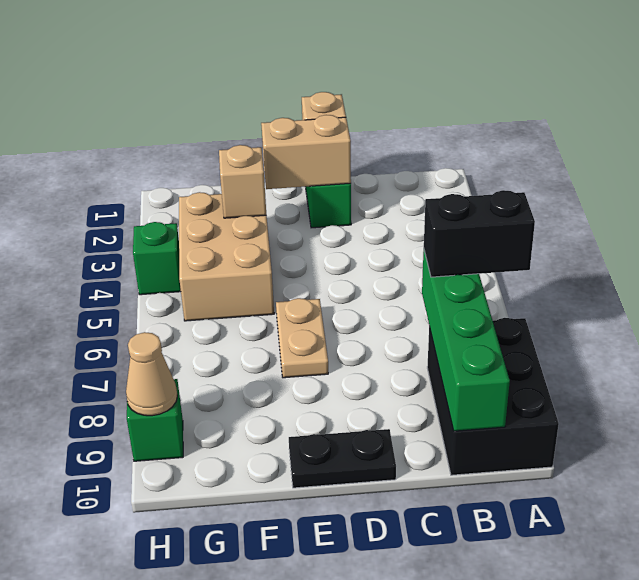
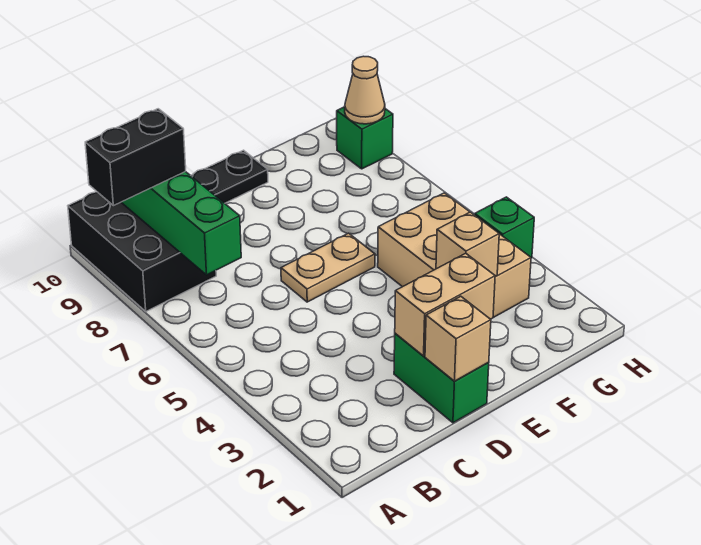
black brick A7:B7 level 3 -> black brick A9:B9 level 3
tan plate E6:E7 level 1 -> tan plate D6:E6 level 1

